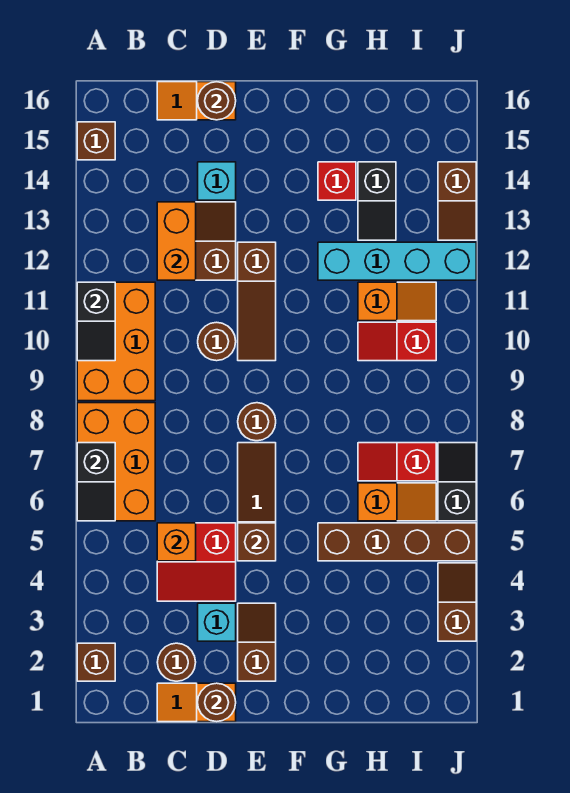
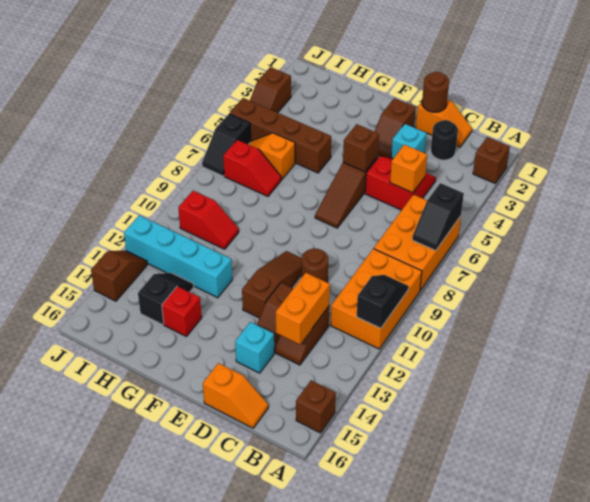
black slope A6:A7 level 2 top 7 -> black slope A6:A7 level 2 top 6
brown round brick C2 level 1 -> black round brick C2 level 1
brown round brick D16 level 2 -> none
brown round brick E8 level 1 -> none
orange slope H11:I11 level 1 top H -> none

